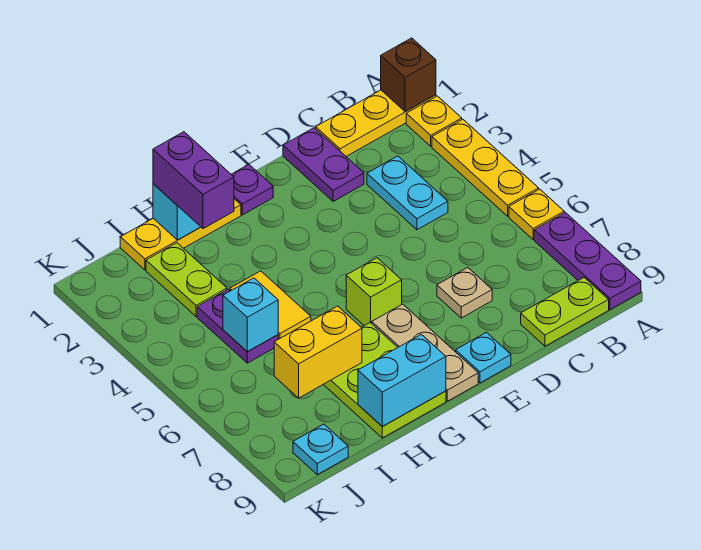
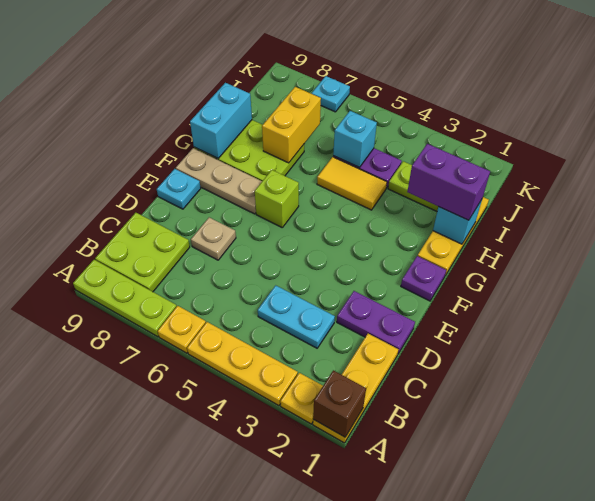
purple plate A7:A9 level 1 -> lime plate A7:A9 level 1
lime plate B9:C9 level 1 -> lime plate B8:C9 level 1
cyan plate J9 level 1 -> cyan plate K7 level 1

